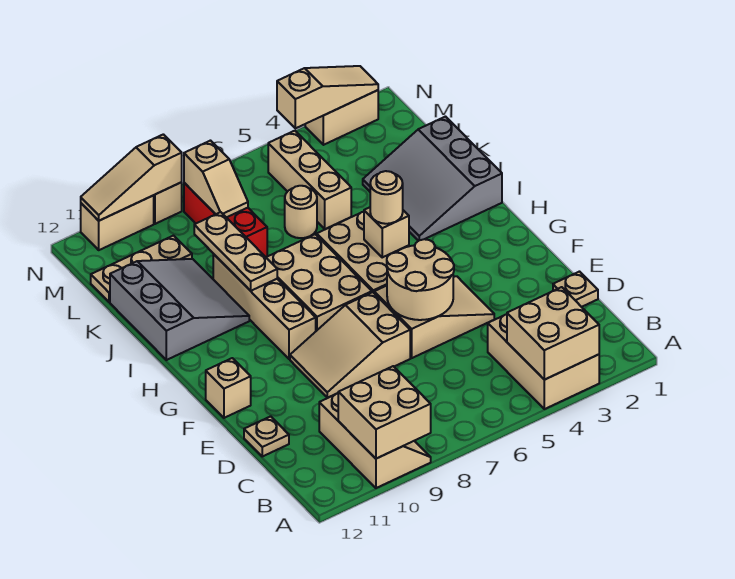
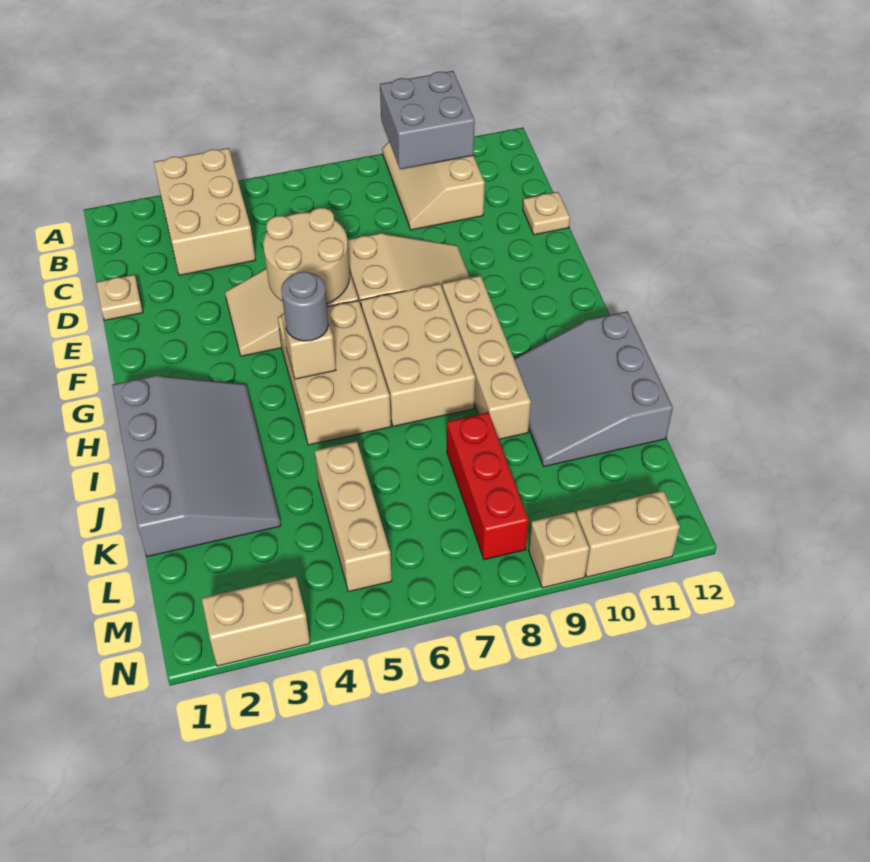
tan brick A3:B4 level 2 -> none
tan brick A9:B10 level 2 -> grey brick A9:B10 level 2
tan brick F12 level 1 -> none
tan round brick H5 level 3 -> grey round brick H5 level 3
grey slope I1:K3 level 1 top 1 -> grey slope H1:K3 level 1 top 1
tan plate I9:K9 level 2 -> none
tan round brick K6 level 1 -> none
tan slope L8:M8 level 2 top M -> none
tan plate L10:L12 level 1 -> none
tan slope N2:N4 level 2 top 4 -> none
tan slope N9:N11 level 2 top 9 -> none

